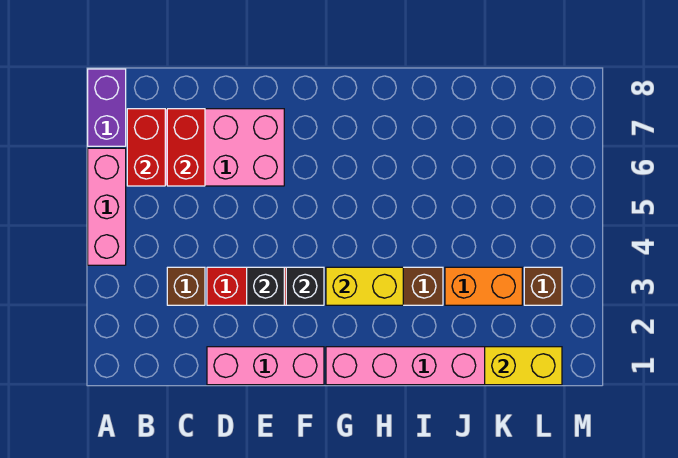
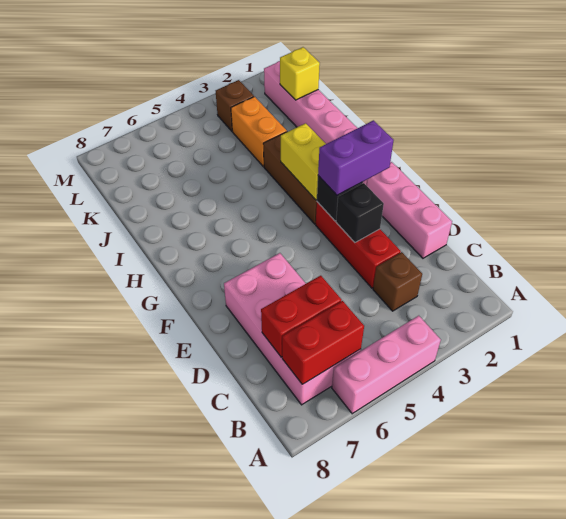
purple brick A7:A8 level 1 -> purple brick F2:F3 level 3
yellow brick K1:L1 level 2 -> yellow brick K1 level 2

